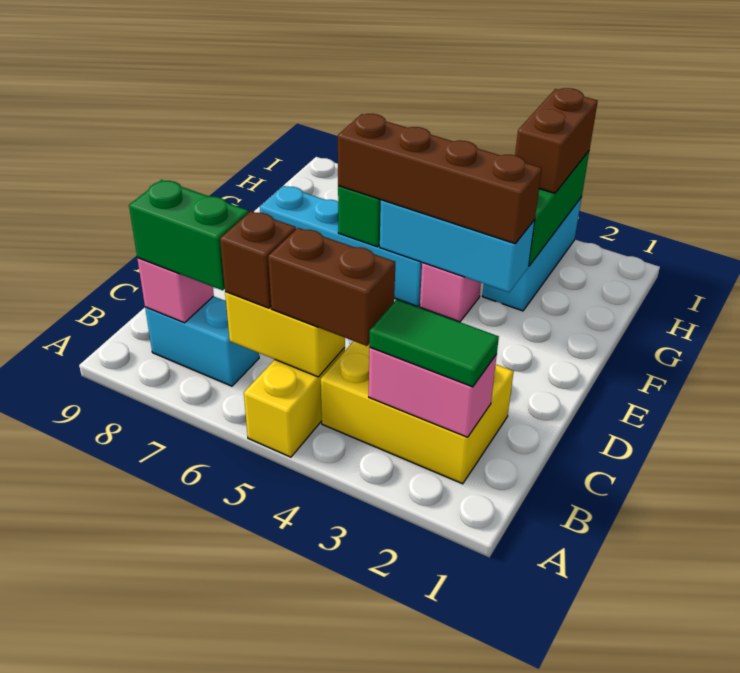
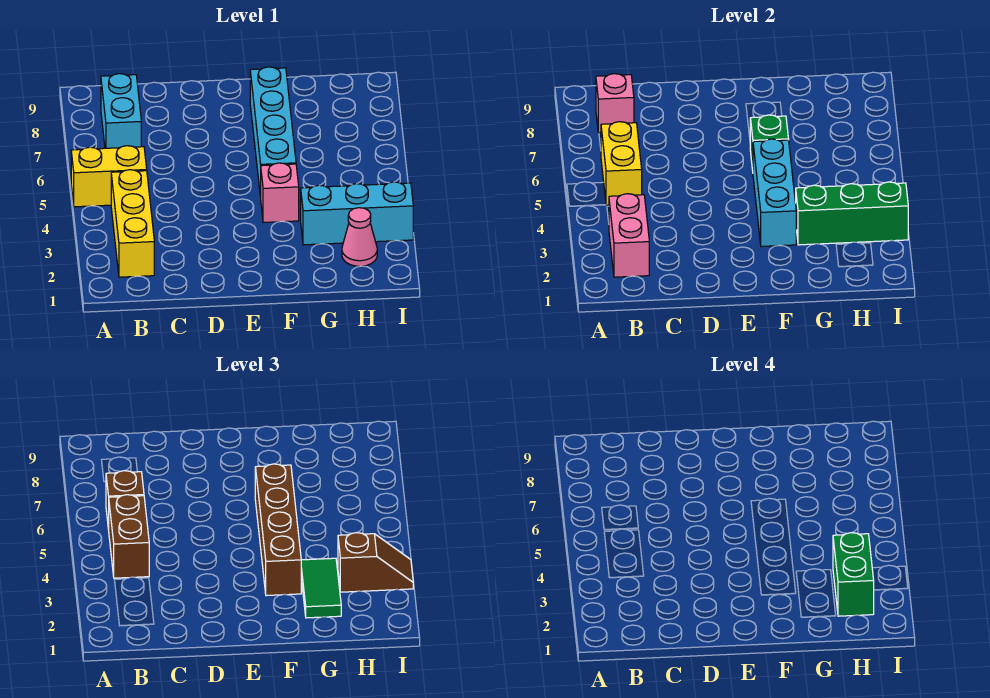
yellow brick B2:C4 level 1 -> yellow brick B2:B4 level 1
green tile B2:B3 level 3 -> green tile G2:G3 level 3
green brick B7:B8 level 3 -> green brick H2:H3 level 4
none -> pink cone H2 level 1
brown brick H3:I3 level 3 -> brown slope H3:I3 level 3 top H

